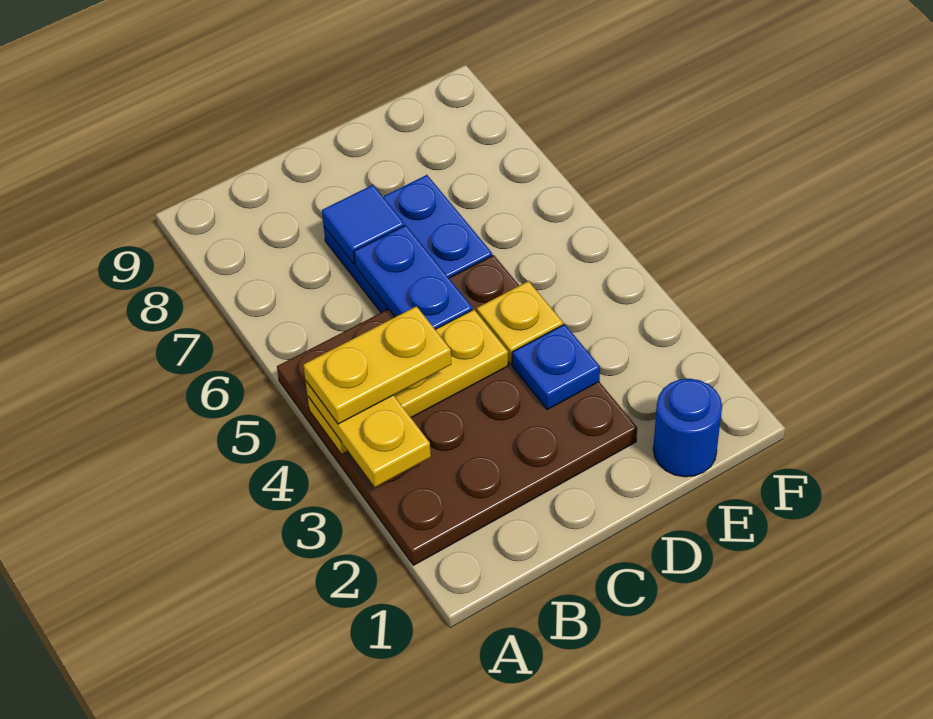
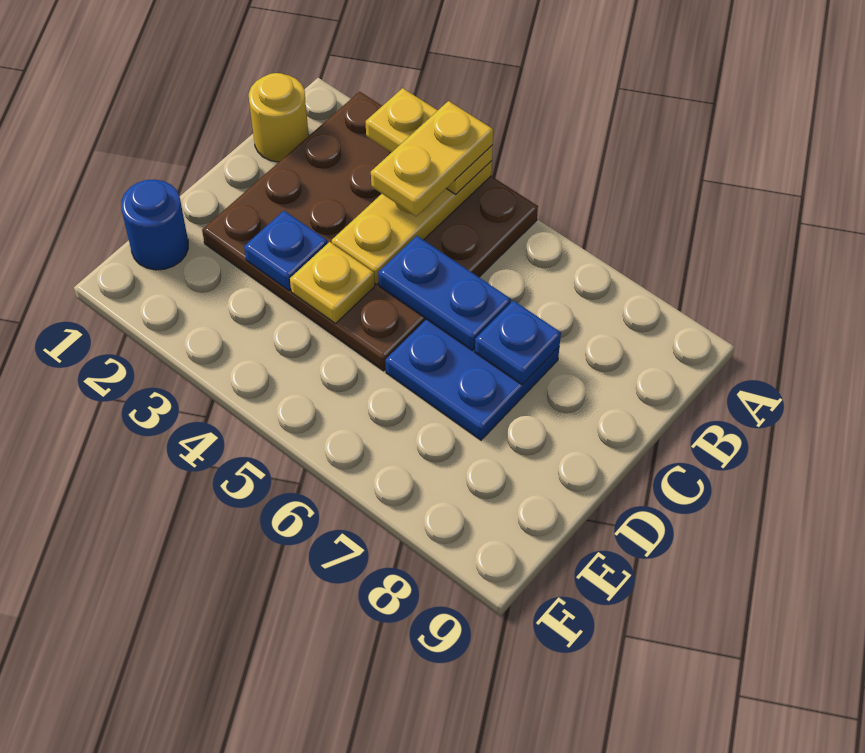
none -> yellow round brick B1 level 1
blue tile C7 level 2 -> blue plate C7 level 2

